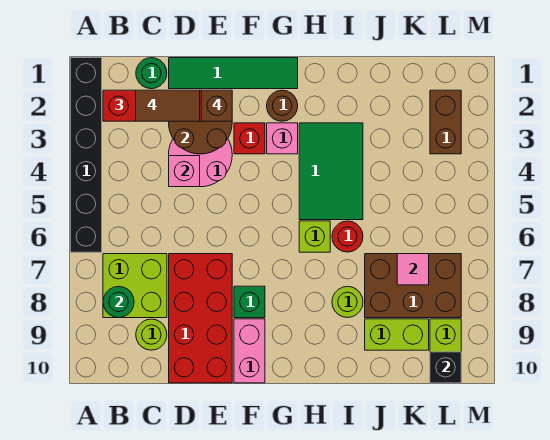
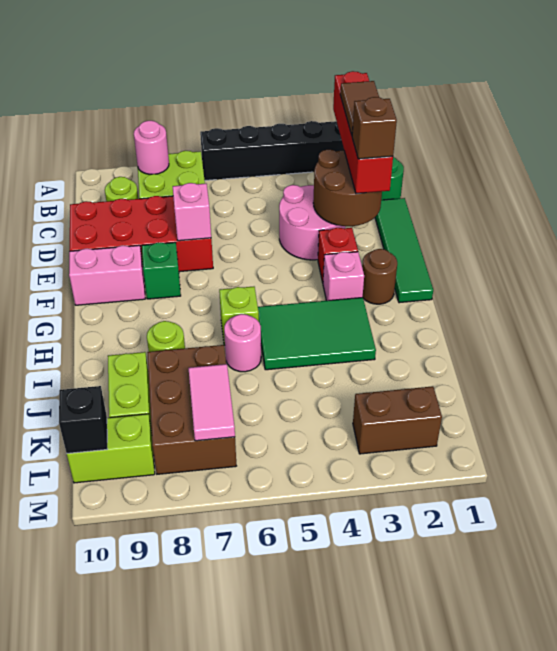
green round brick B8 level 2 -> pink round brick B8 level 2
pink brick D4 level 2 -> pink brick E7 level 2
red round brick I6 level 1 -> pink round brick I6 level 1
pink tile K7 level 2 -> pink tile K7:L7 level 2

